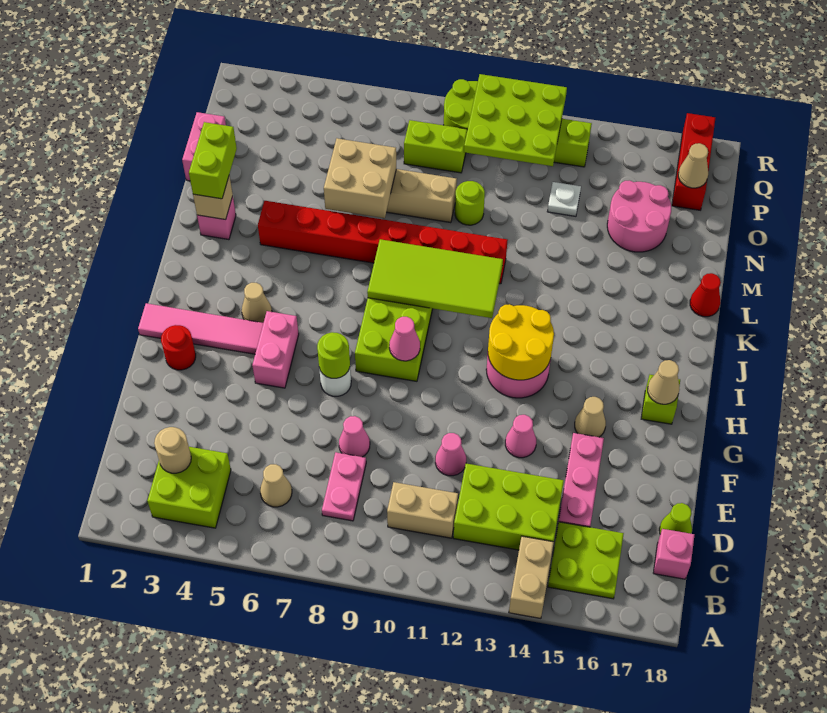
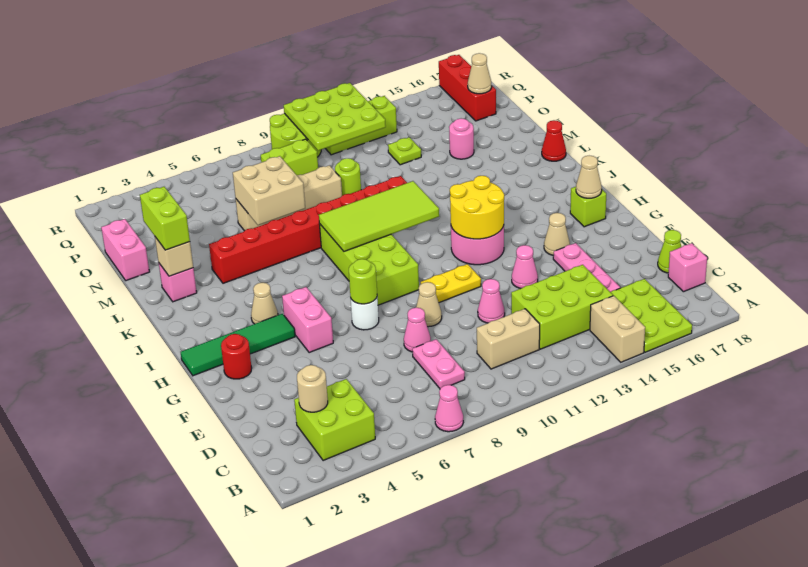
lime plate B15:C16 level 1 -> lime plate A15:C16 level 1
tan cone C6 level 1 -> tan cone F9 level 1
none -> yellow plate G10:G11 level 1
pink tile H1:H4 level 1 -> green tile H1:H4 level 1
pink cone H9 level 2 -> pink cone A7 level 1
pink round brick N15:O16 level 1 -> pink round brick N15 level 1
white plate O13 level 1 -> lime plate O13 level 1

